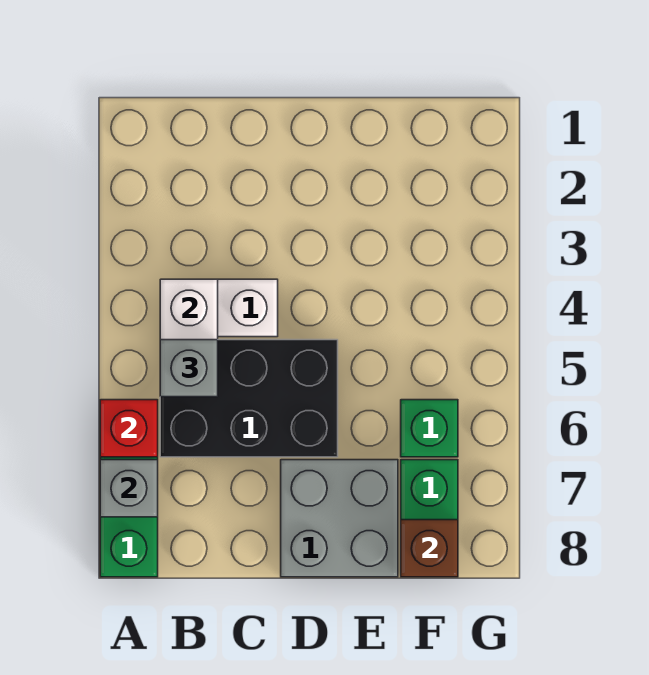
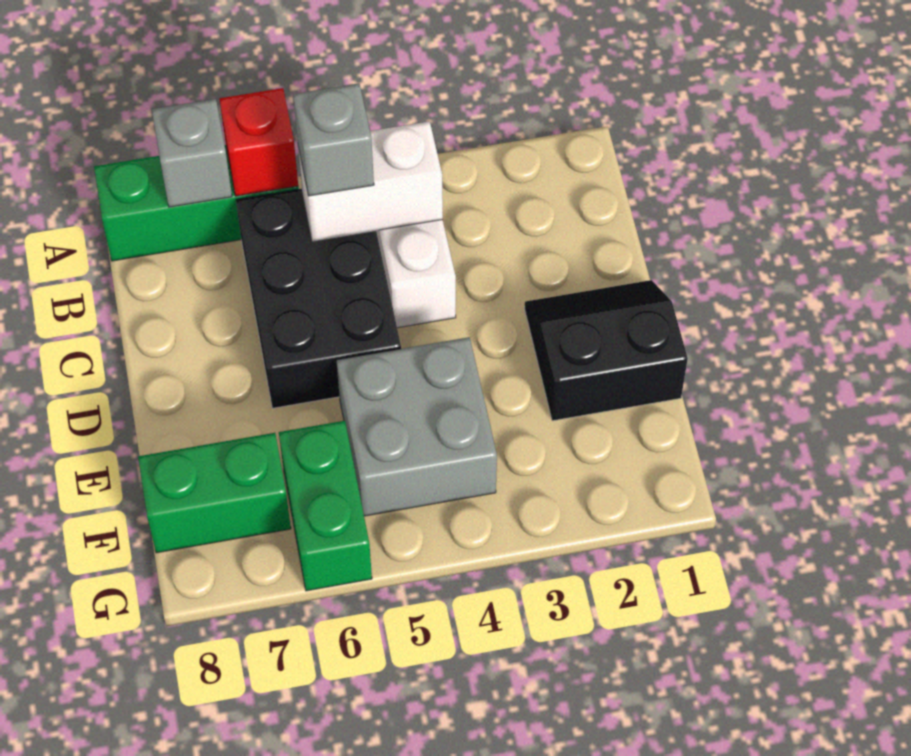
none -> black slope D1:E2 level 1 top E
grey brick D7:E8 level 1 -> grey brick E4:F5 level 1
green brick F6 level 1 -> green brick F6:G6 level 1
brown brick F8 level 2 -> none

